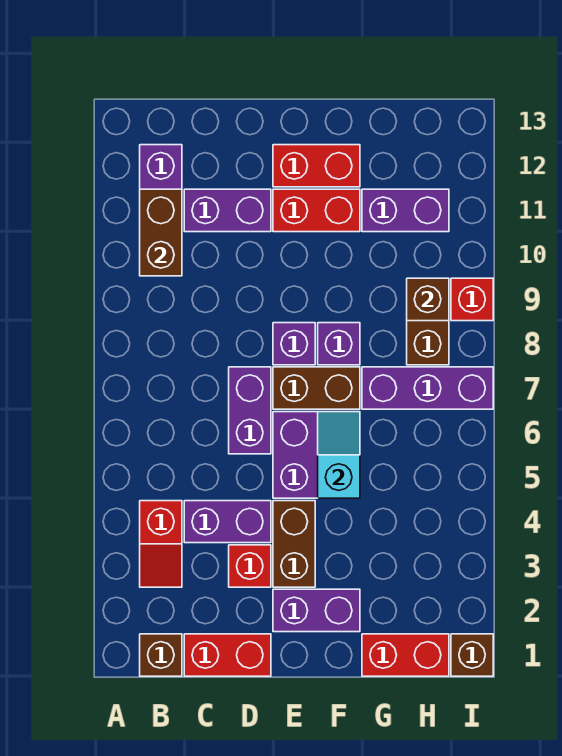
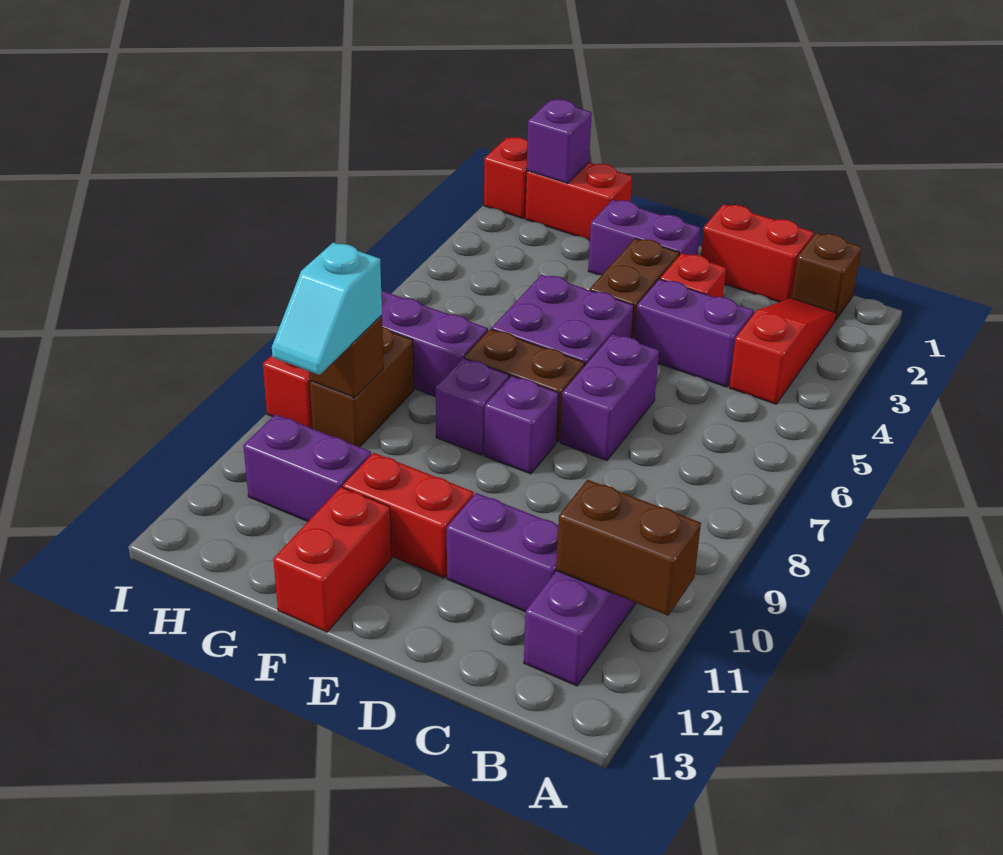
red slope B3:B4 level 1 top 4 -> red slope B2:B4 level 1 top 4
brown brick B10:B11 level 2 -> brown brick A11:B11 level 2
red brick E12:F12 level 1 -> red brick F12:F13 level 1
cyan slope F5:F6 level 2 top 5 -> cyan slope H9:H10 level 3 top 9
none -> purple brick H1 level 2
brown brick I1 level 1 -> red brick I1 level 1

